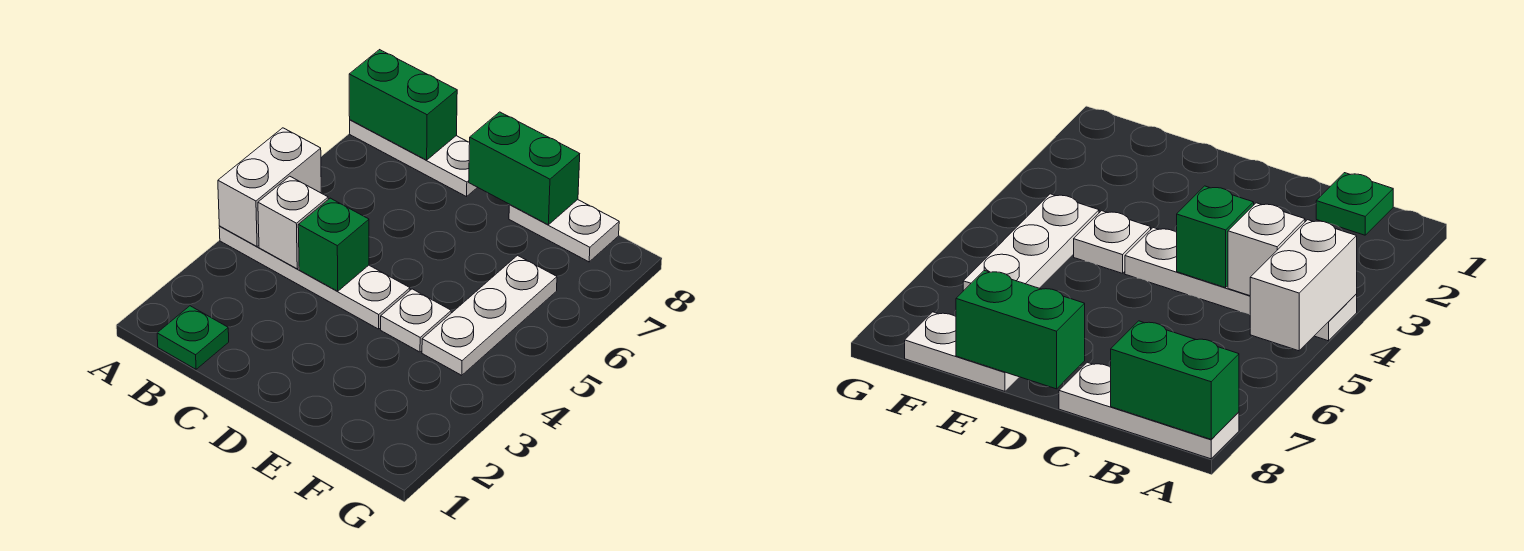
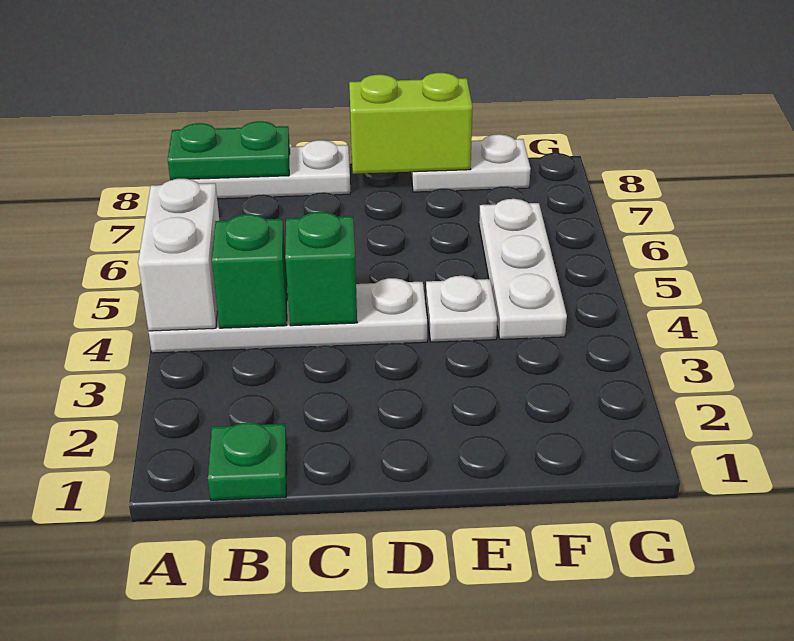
green brick A8:B8 level 2 -> green plate A8:B8 level 2
white brick B4 level 2 -> green brick B4 level 2
green brick D8:E8 level 2 -> lime brick D8:E8 level 2

